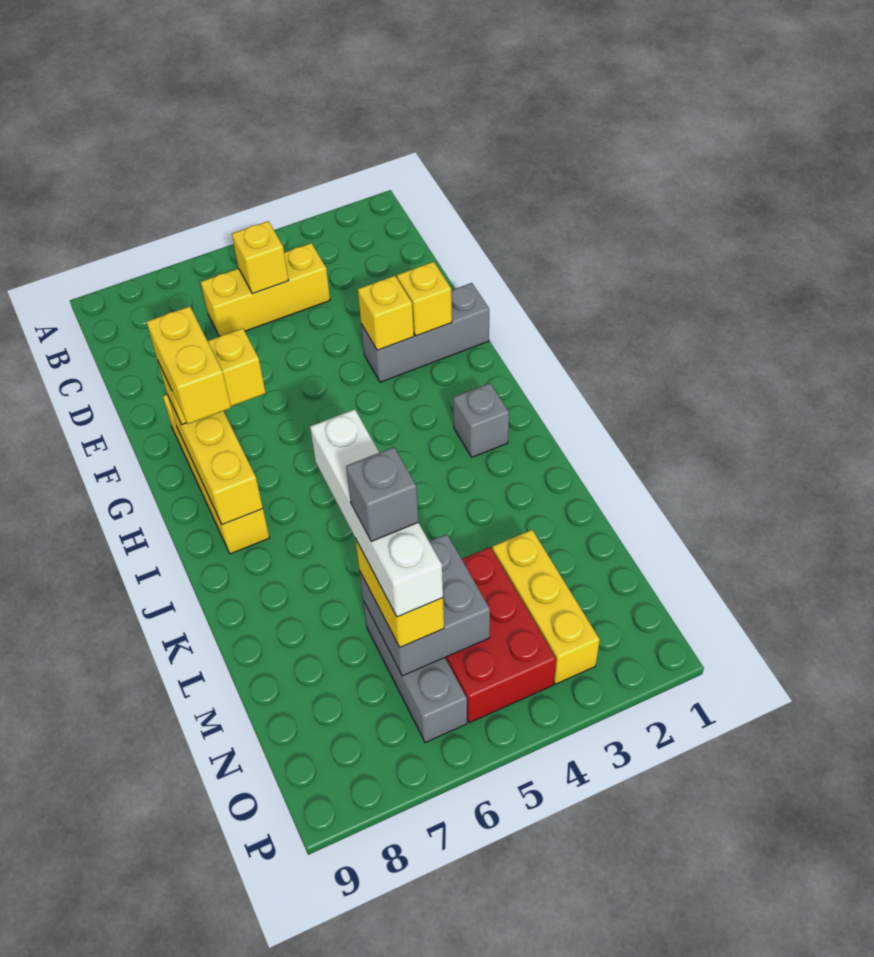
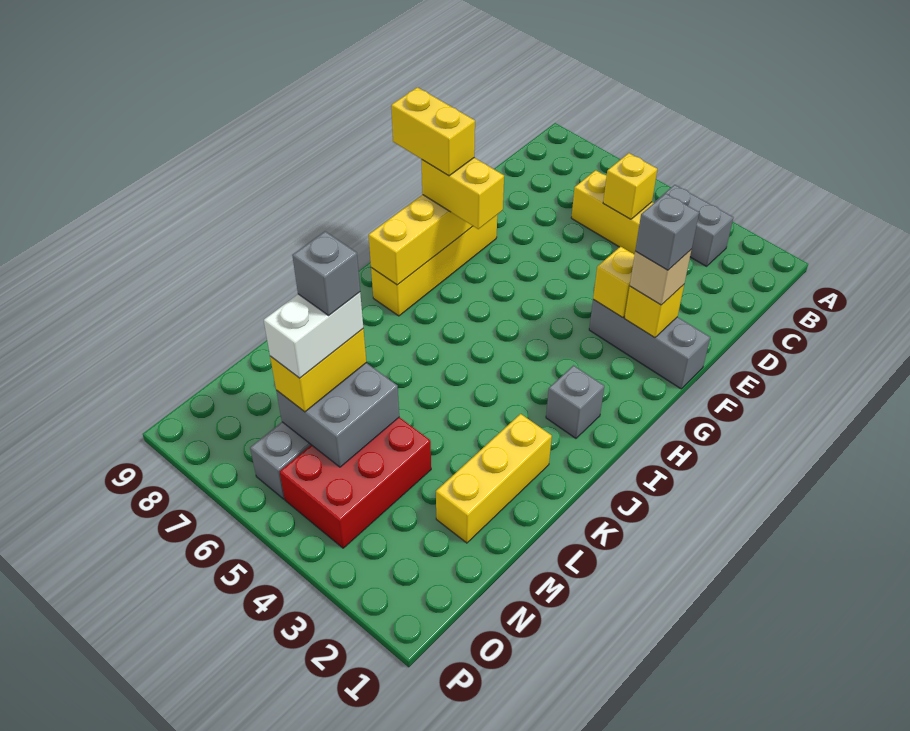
none -> grey brick B3:B4 level 1
none -> tan brick F2 level 3
none -> grey brick F2 level 4
yellow brick G8:H8 level 4 -> yellow brick G8:G9 level 4
white brick K6:N6 level 4 -> white brick M6:N6 level 4
yellow brick M3:O3 level 1 -> yellow brick K2:M2 level 1

